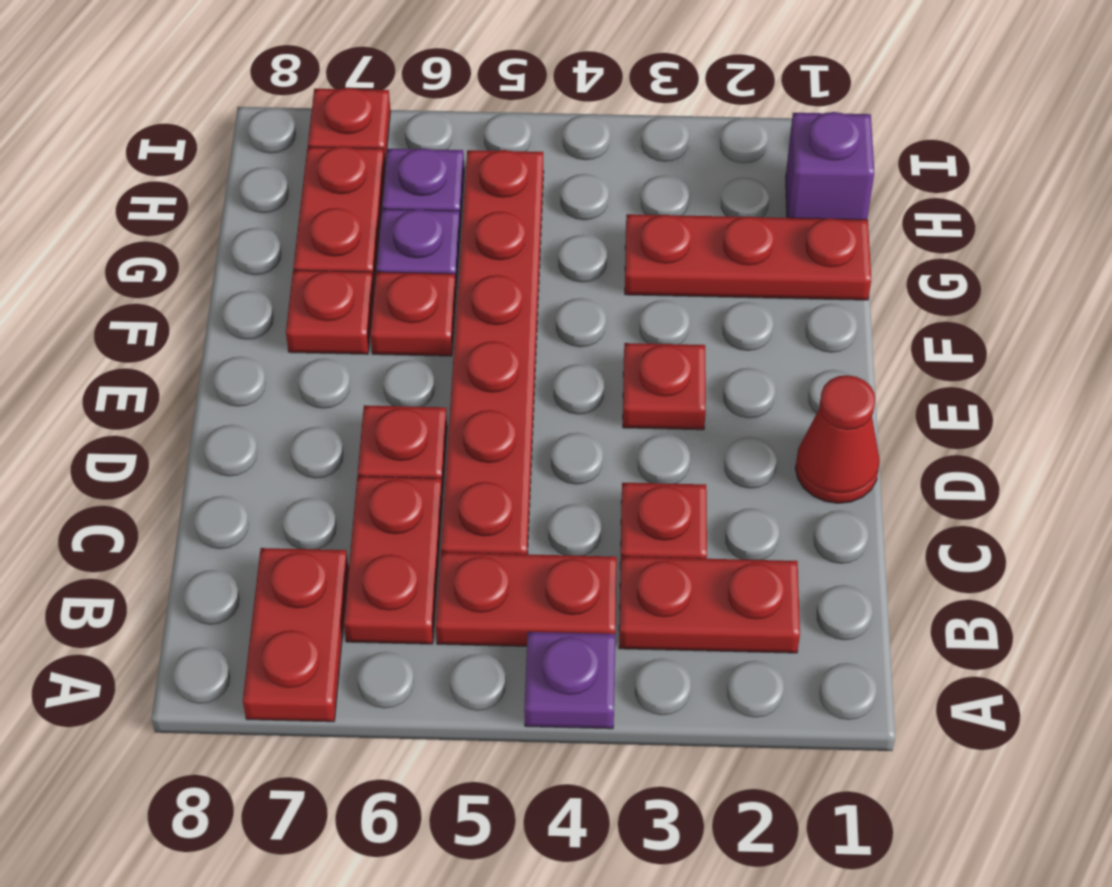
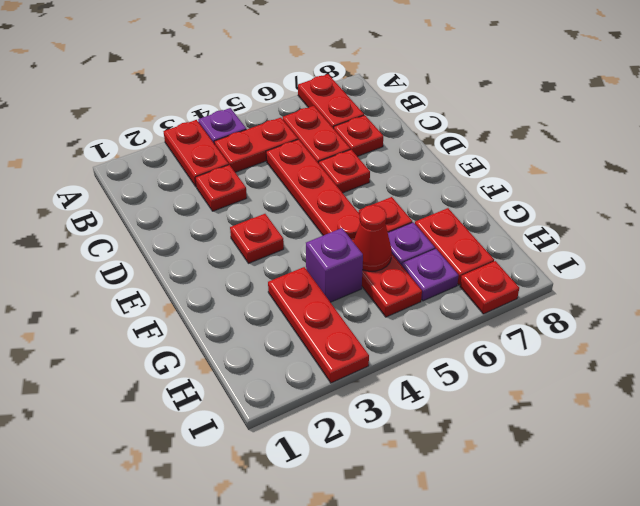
red plate B2:B3 level 1 -> red plate A3:B3 level 1
red cone D1 level 1 -> red cone G5 level 2
red plate F7 level 1 -> red plate C7 level 1
red plate G1:G3 level 1 -> red plate G3:I3 level 1
purple brick H1 level 1 -> purple brick G4 level 1

